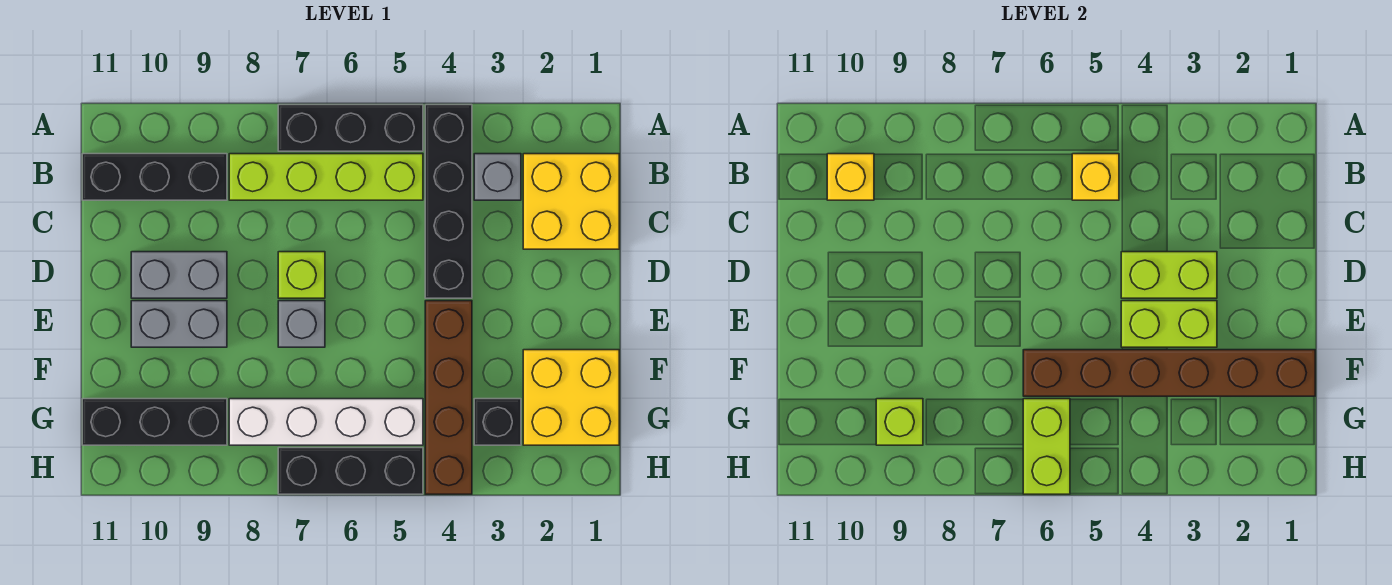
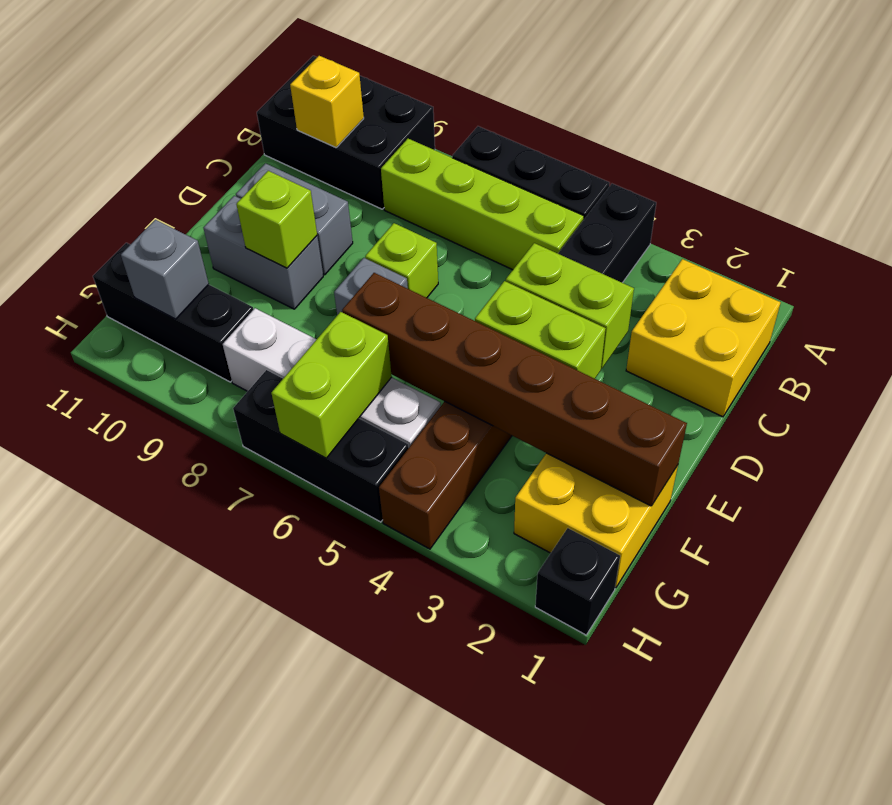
grey brick B3 level 1 -> grey brick G10 level 2
yellow brick B5 level 2 -> none
black brick B9:B11 level 1 -> black brick A9:B11 level 1
black brick G3 level 1 -> black brick H1 level 1
lime brick G9 level 2 -> lime brick E9 level 2

